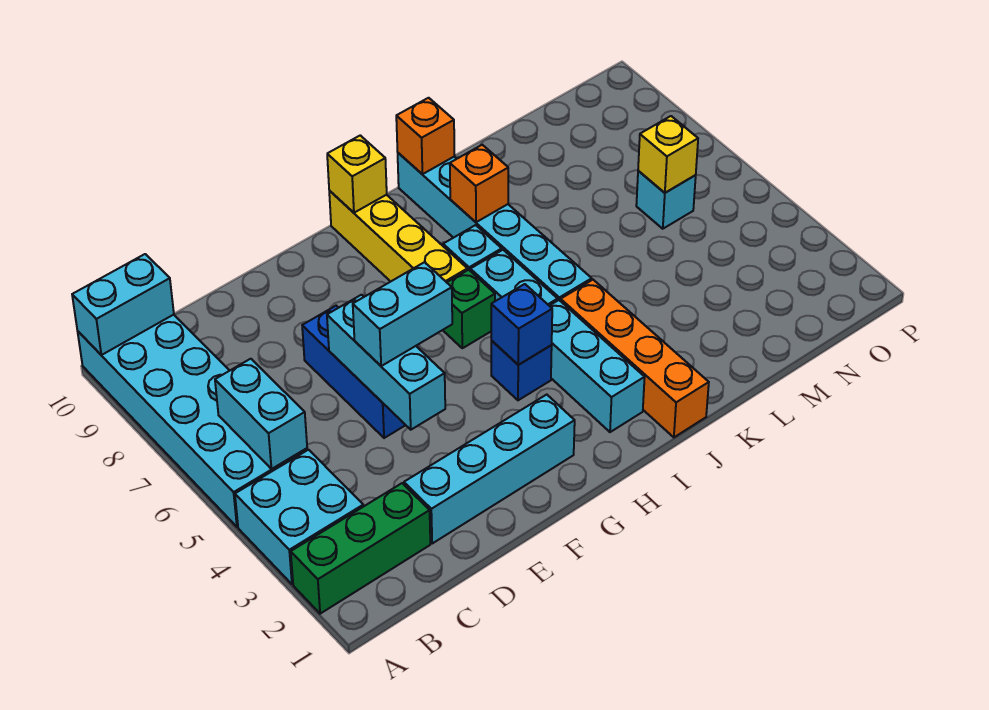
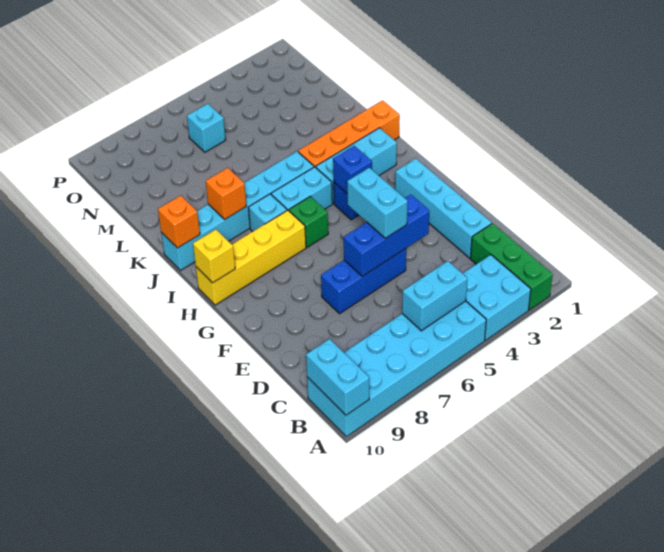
cyan brick E4:E6 level 2 -> blue brick E4:E6 level 2
yellow brick N6 level 2 -> none

